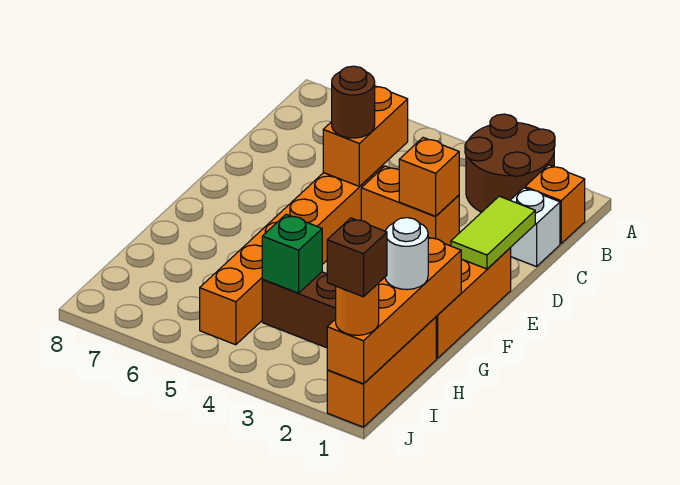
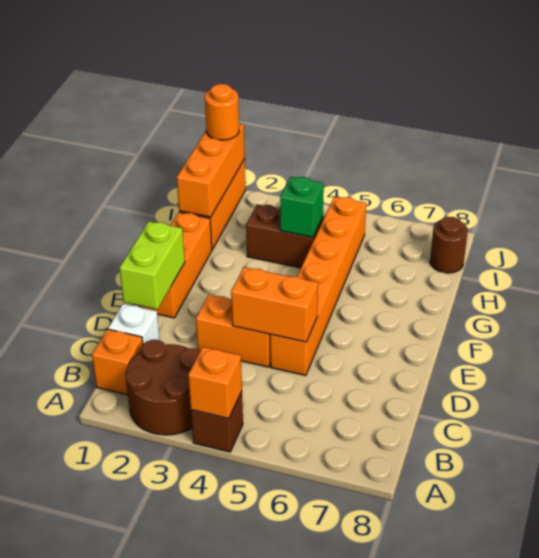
orange brick C5:D5 level 2 -> orange brick D4:D5 level 2
lime tile D1:E1 level 2 -> lime brick D1:E1 level 2
orange brick D3 level 2 -> orange brick A4 level 2
brown round brick D5 level 3 -> brown round brick I8 level 1
orange brick G1:J1 level 2 -> orange brick H1:J1 level 2
white round brick H1 level 3 -> none
brown brick J1 level 4 -> brown brick A4 level 1

